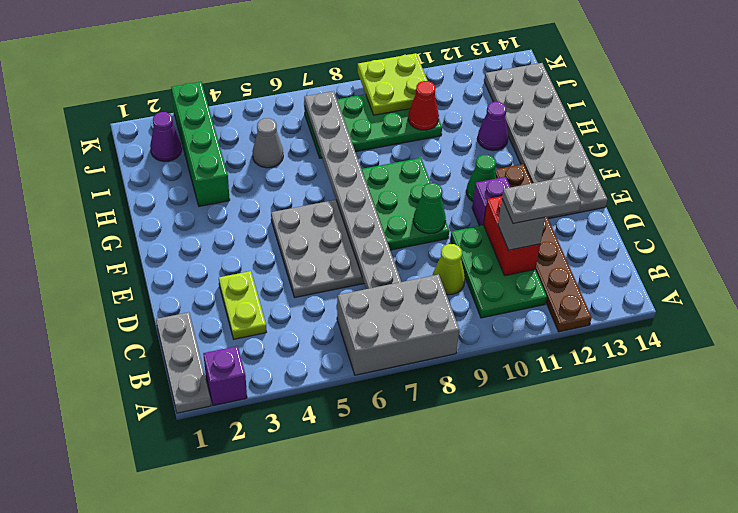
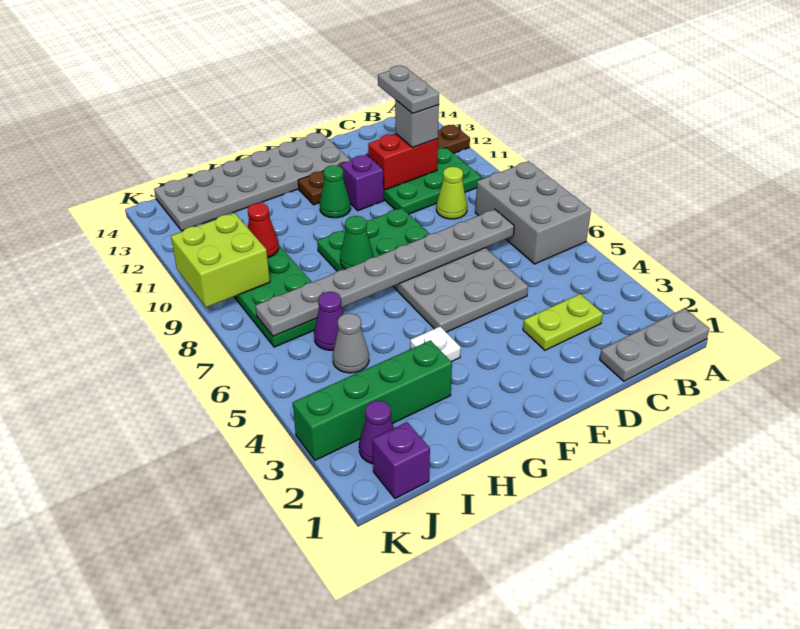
purple brick A2 level 1 -> purple brick J1 level 1
green cone E9 level 2 -> green cone G8 level 2
none -> white plate G4 level 1
purple cone H12 level 1 -> purple cone I6 level 1
lime plate J9:K10 level 2 -> lime brick J9:K10 level 2

